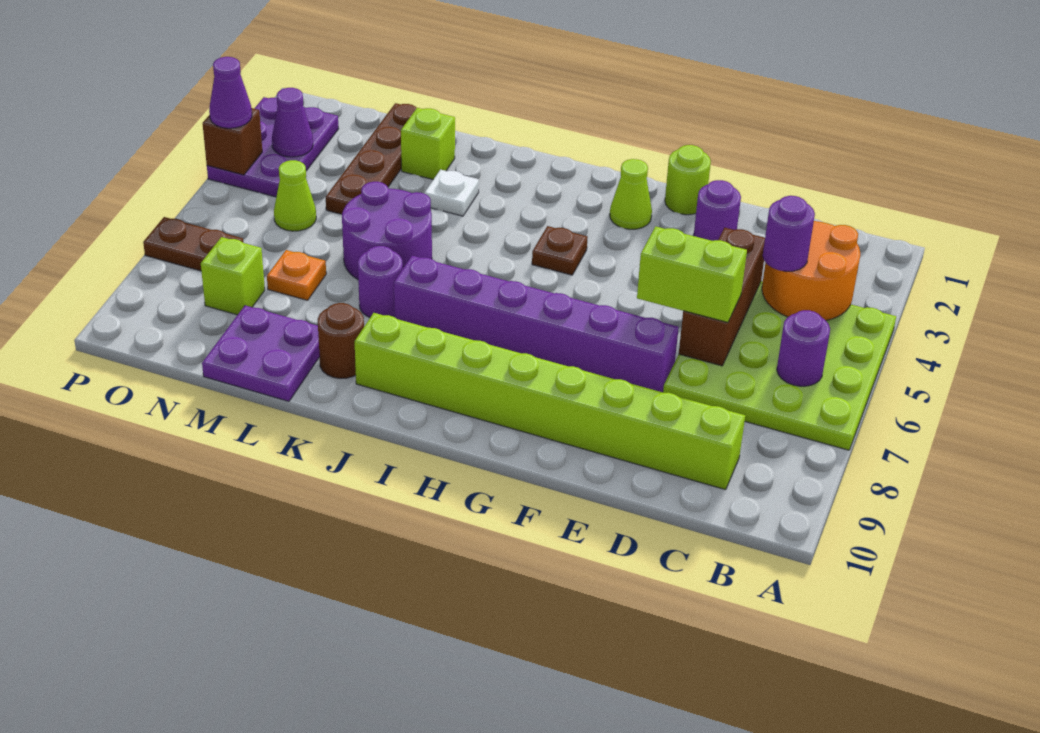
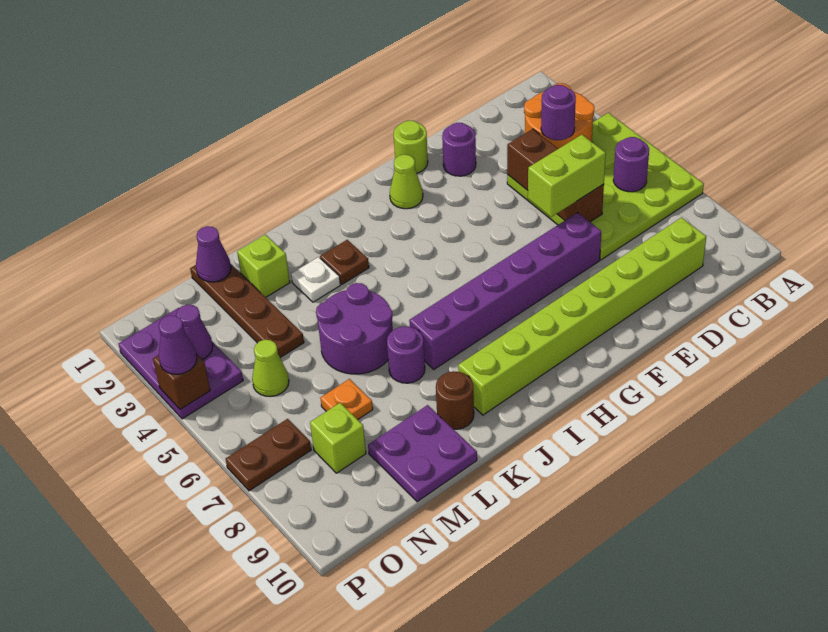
brown plate H4 level 1 -> brown plate J3 level 1
none -> purple cone M1 level 2

